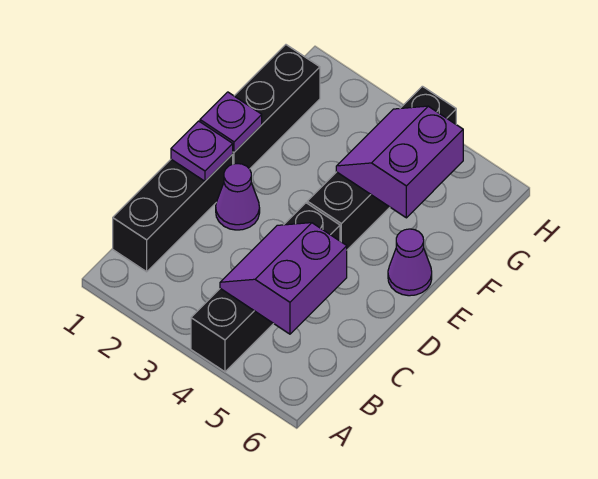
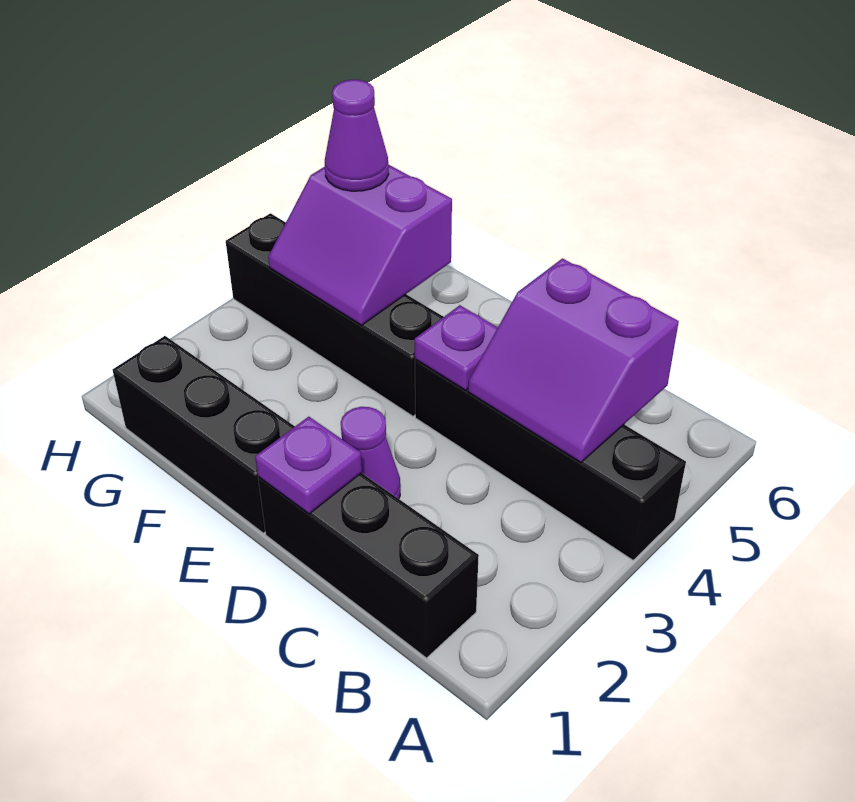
purple plate E1 level 2 -> purple plate D4 level 2
purple cone E6 level 1 -> purple cone G5 level 3

